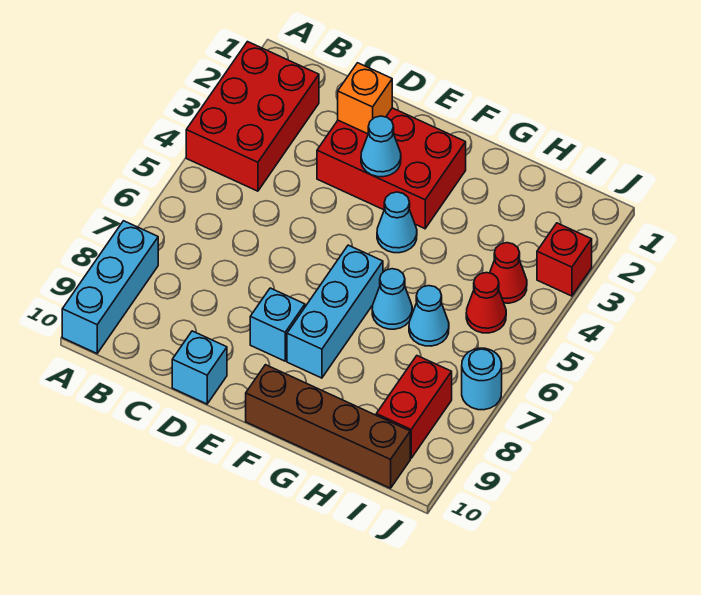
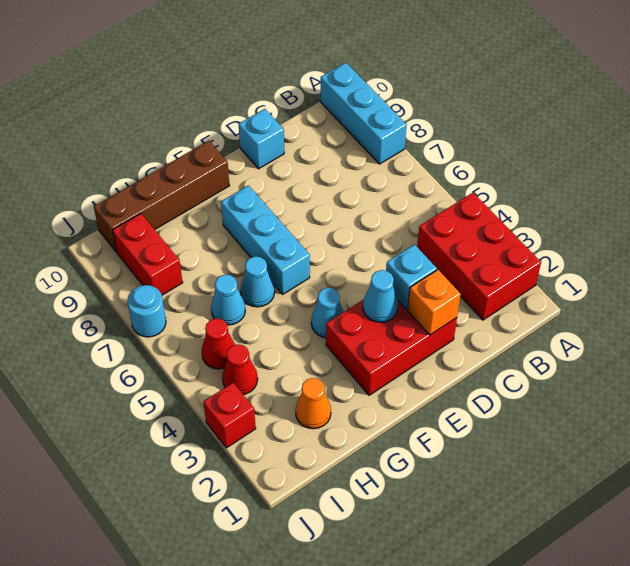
cyan brick E8 level 1 -> cyan brick D3 level 2
none -> orange cone H2 level 1

